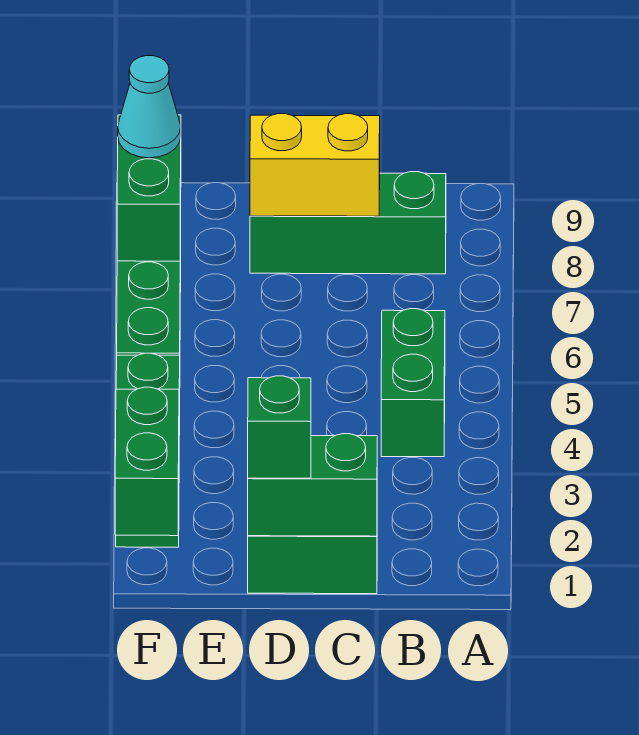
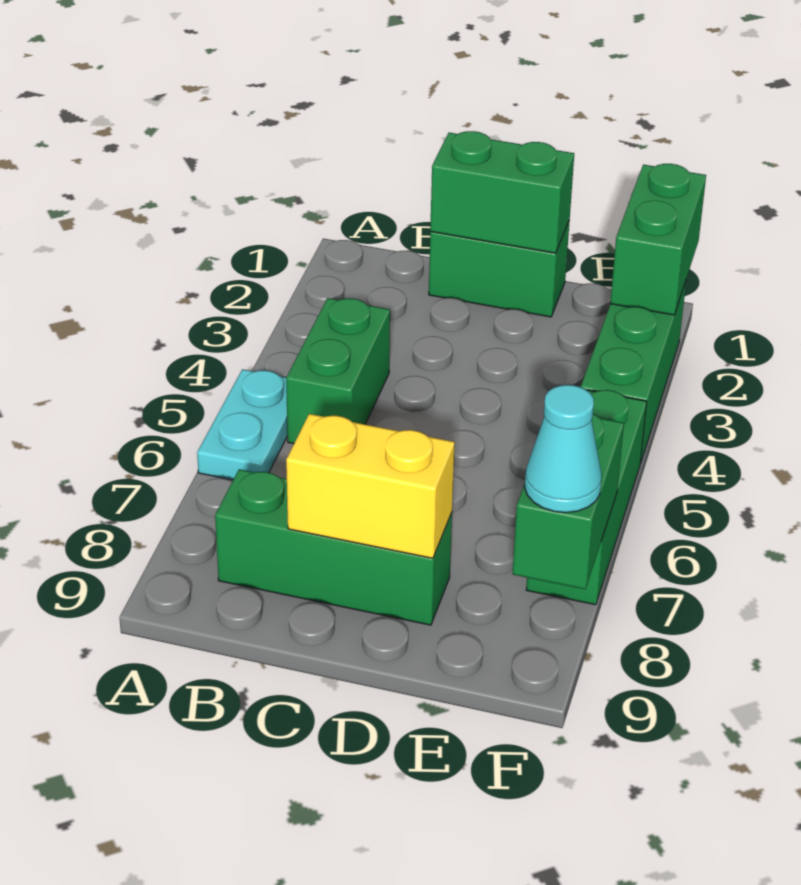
none -> cyan plate A5:A6 level 1
green brick D1 level 3 -> none

